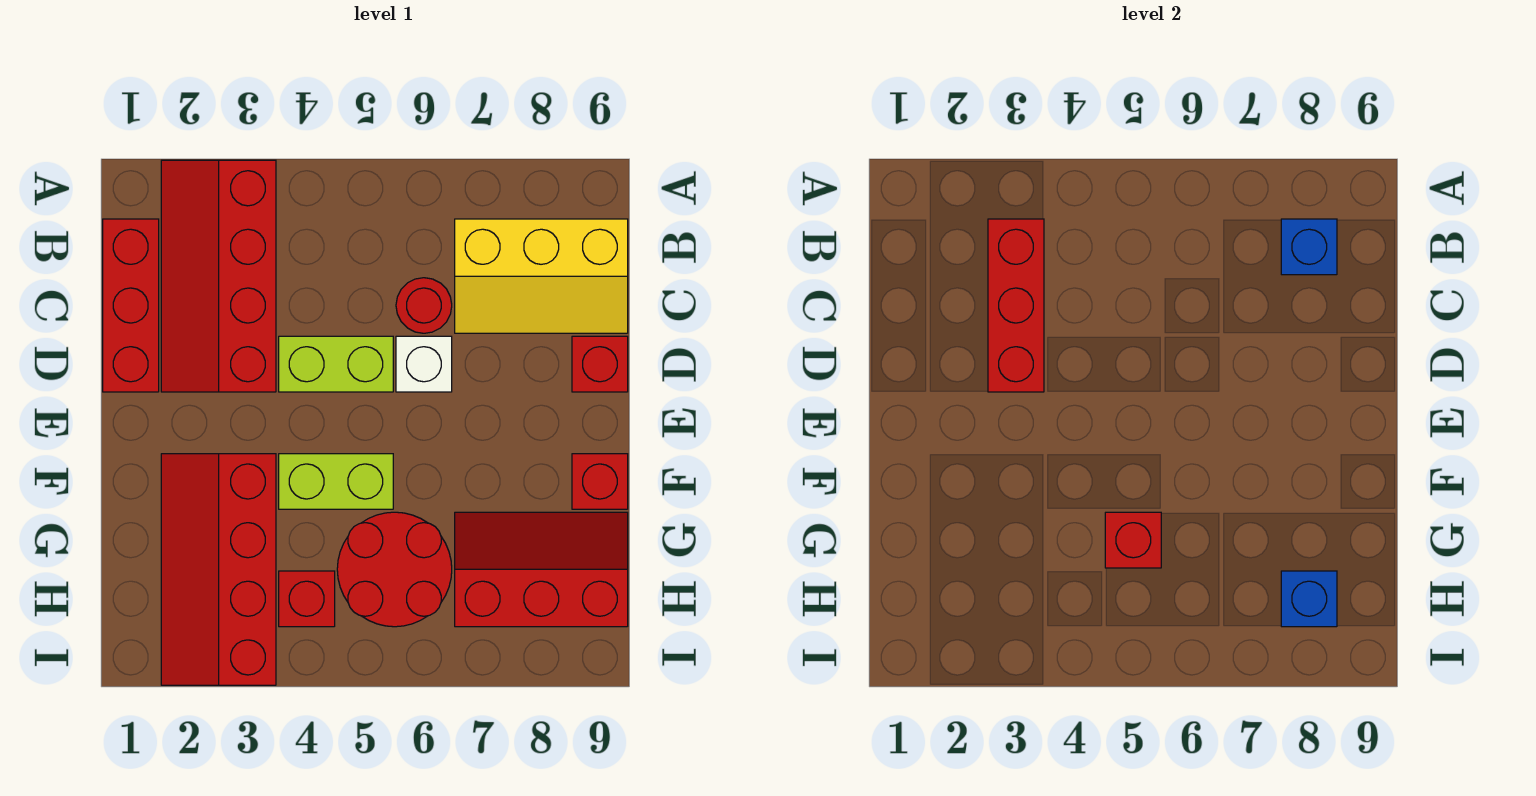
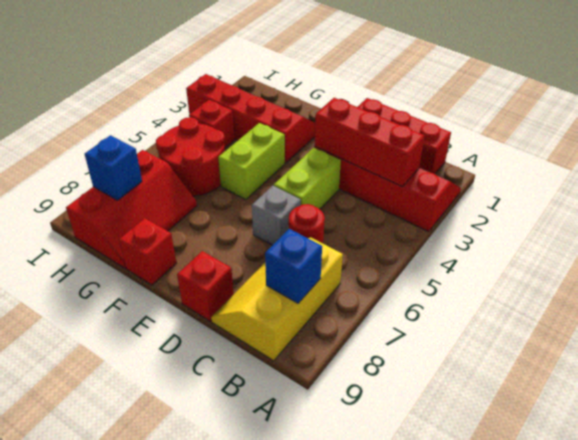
white brick D6 level 1 -> grey brick D6 level 1
red brick G5 level 2 -> none

